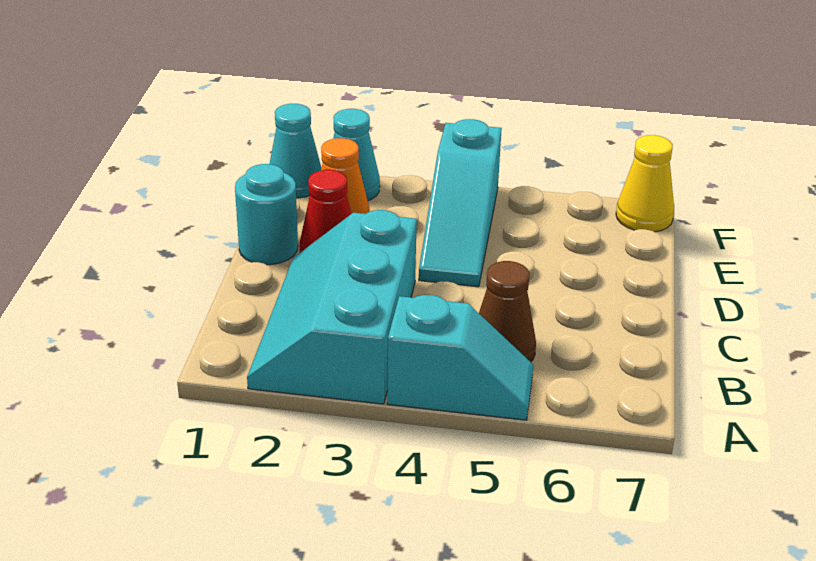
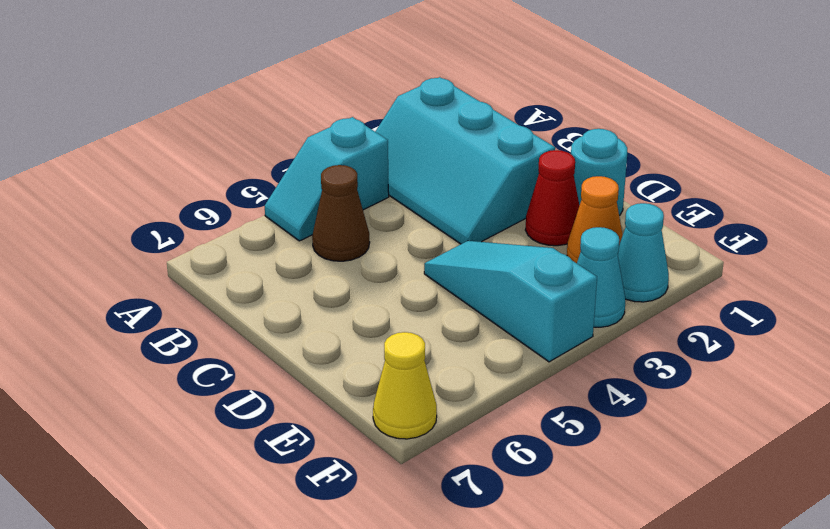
cyan slope A2:C3 level 1 top 3 -> cyan slope A2:C3 level 1 top 2
cyan cone F1 level 1 -> cyan cone F3 level 1

